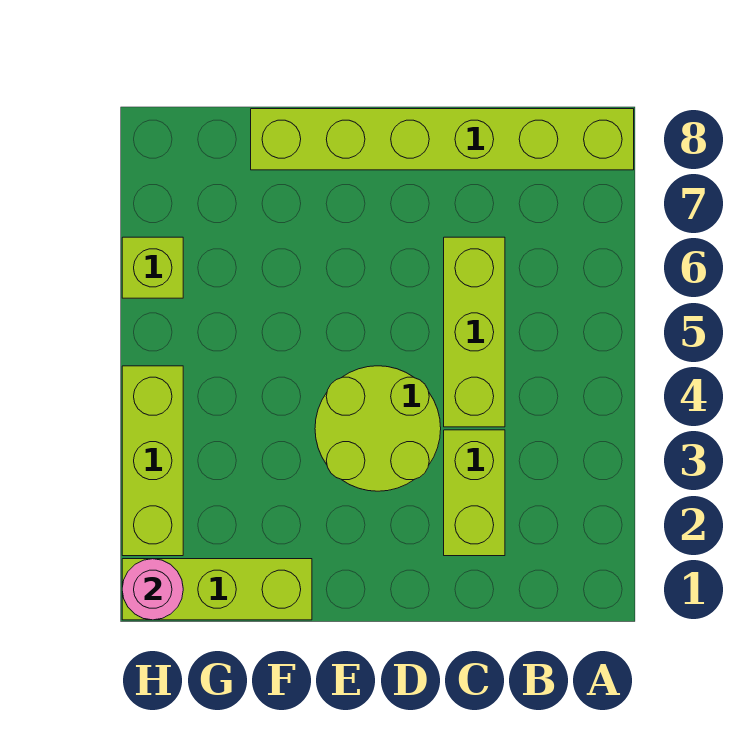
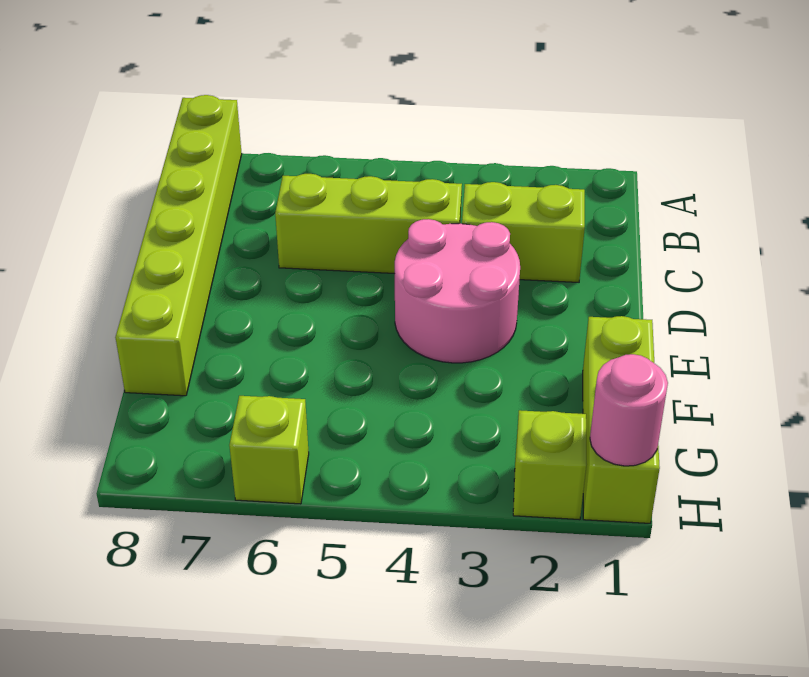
lime round brick D3:E4 level 1 -> pink round brick D3:E4 level 1
lime brick H2:H4 level 1 -> lime brick H2 level 1

